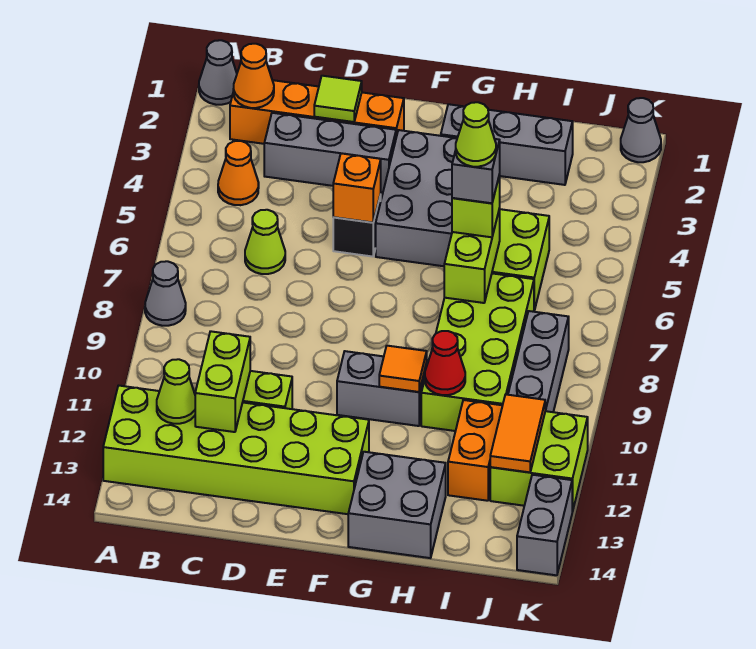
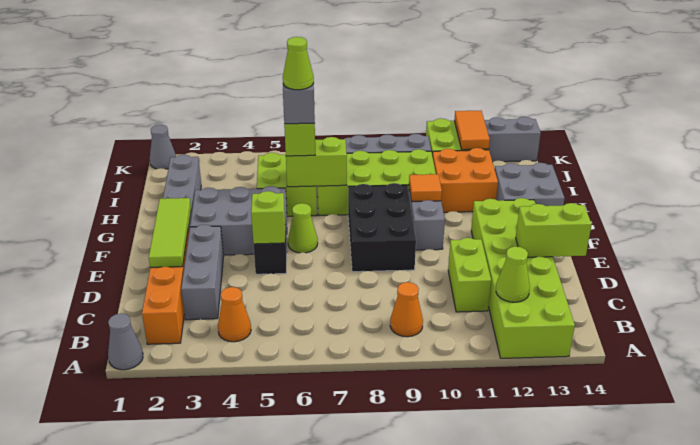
grey cone A8 level 1 -> none
orange cone B2 level 2 -> orange cone B9 level 1
lime cone C6 level 1 -> lime cone F6 level 1
lime brick C11:C12 level 2 -> lime brick D13:D14 level 2
lime tile D2 level 2 -> lime tile D2:F2 level 2
orange brick E5 level 2 -> lime brick E5 level 2
none -> black brick E8:G9 level 1
red cone H10 level 2 -> none
orange brick I11:I12 level 1 -> orange brick H11:I12 level 1
orange tile J11:J12 level 2 -> orange tile J12:K12 level 2

